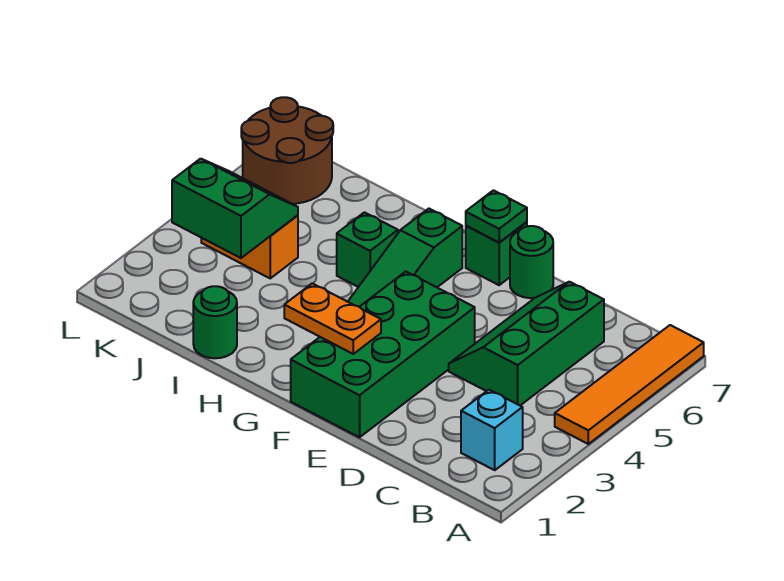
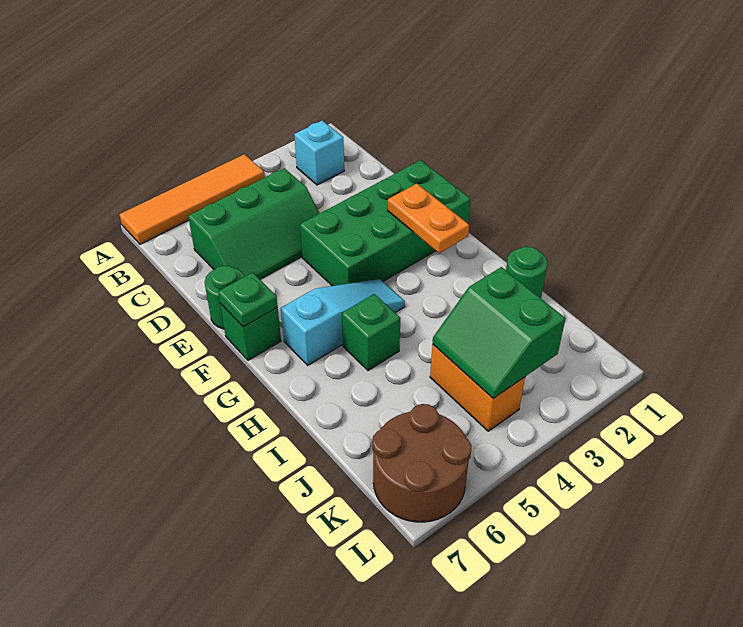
green slope G4:G6 level 1 top 6 -> cyan slope G4:G6 level 1 top 6

